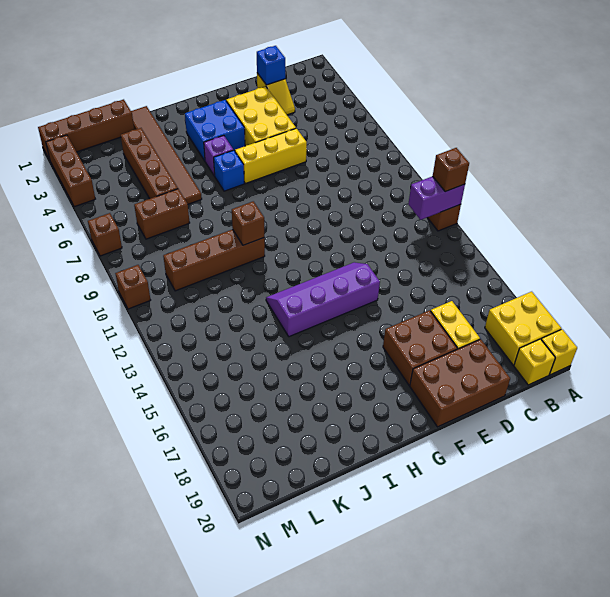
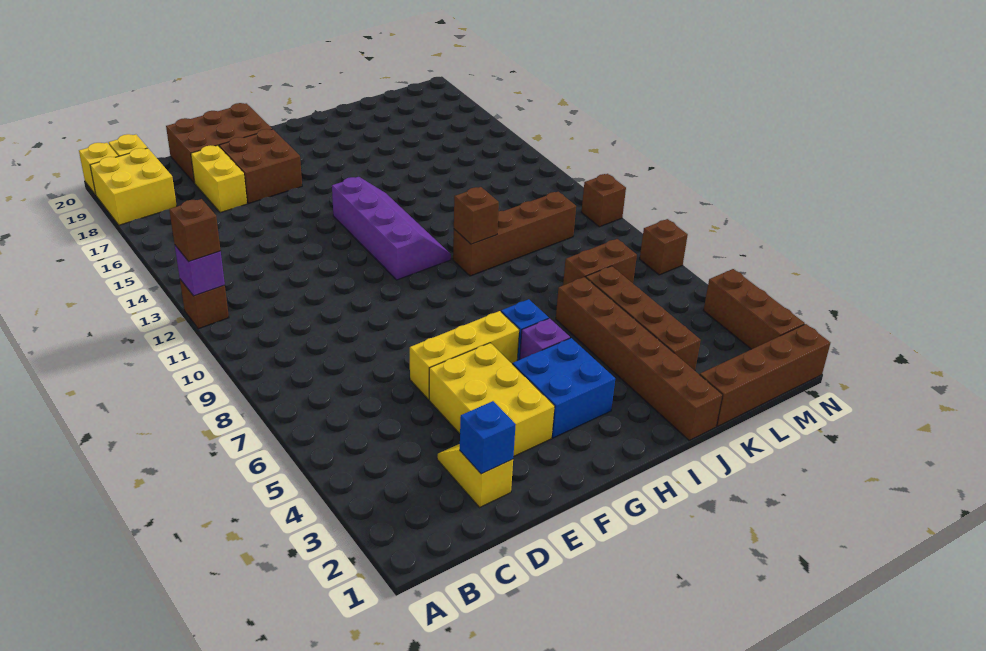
purple brick A12:B12 level 2 -> purple brick A12 level 2
purple slope F13:I14 level 1 top 14 -> purple slope G11:H14 level 1 top G
brown tile J1:J6 level 1 -> brown brick J1:J6 level 1

